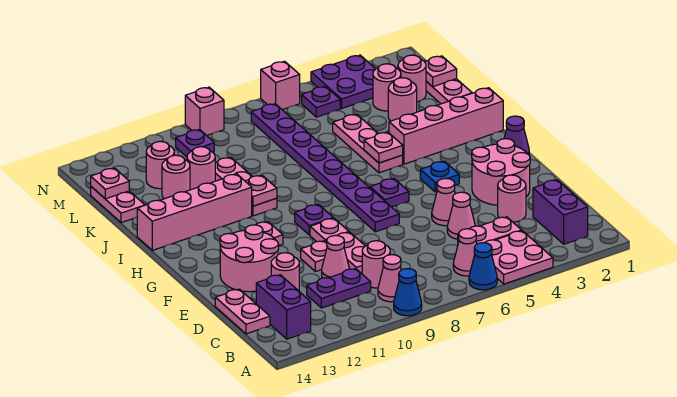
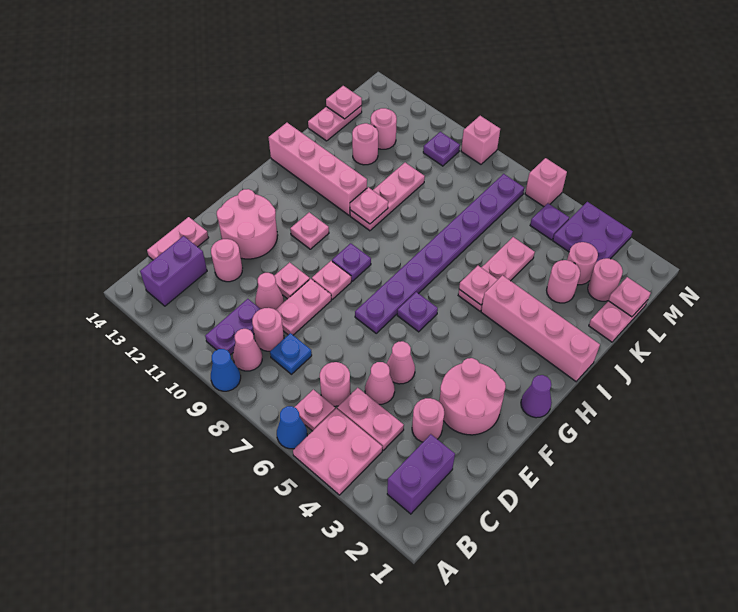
pink cone B6 level 1 -> pink plate B6 level 1
purple plate C10:C11 level 1 -> purple plate B10:C10 level 1
blue plate G4 level 1 -> blue plate C8 level 1
pink round brick K11 level 1 -> pink round brick C6 level 1

